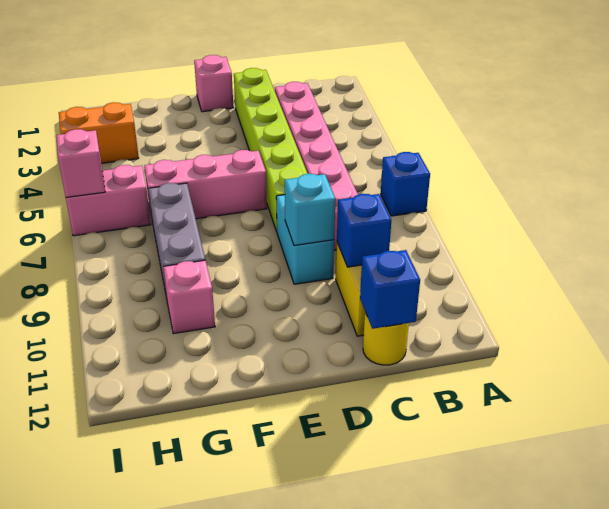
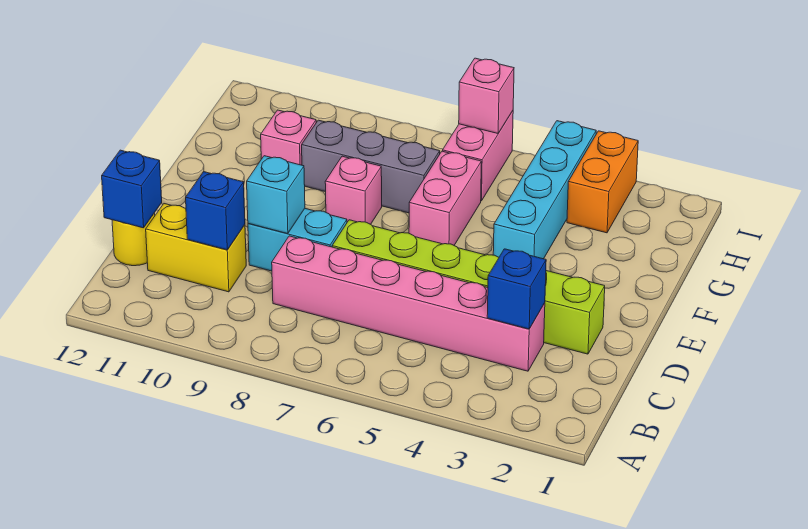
blue brick A7 level 1 -> blue brick C3 level 2
pink brick E1 level 1 -> pink brick F8 level 1
pink brick E6:G6 level 1 -> pink brick F6:G6 level 1
none -> cyan brick F4:I4 level 1

